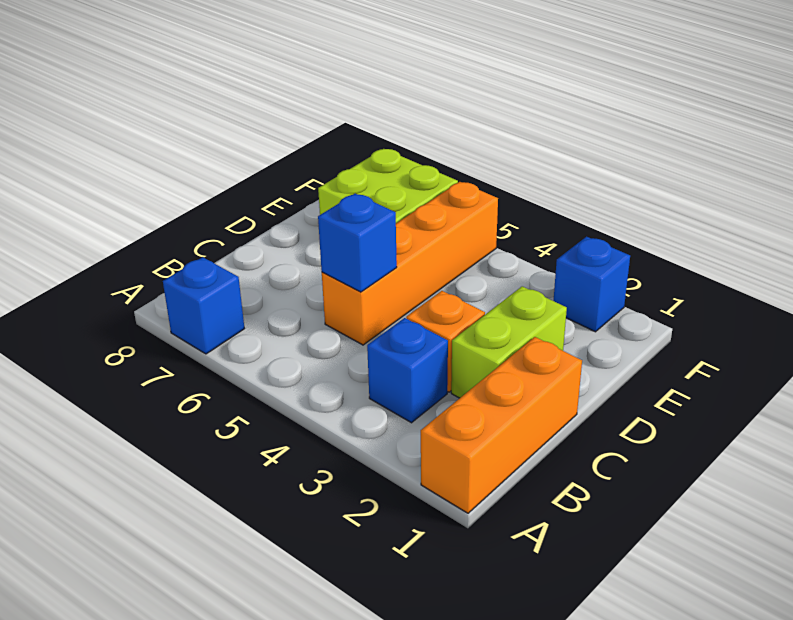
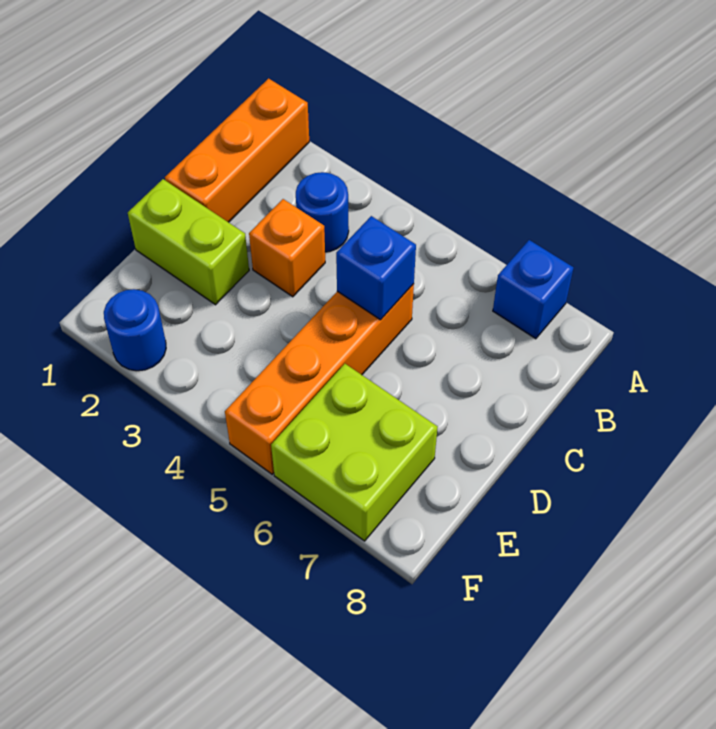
blue brick B3 level 1 -> blue round brick B3 level 1
lime brick C2:D2 level 1 -> lime brick D1:D2 level 1
blue brick F2 level 1 -> blue round brick F2 level 1

